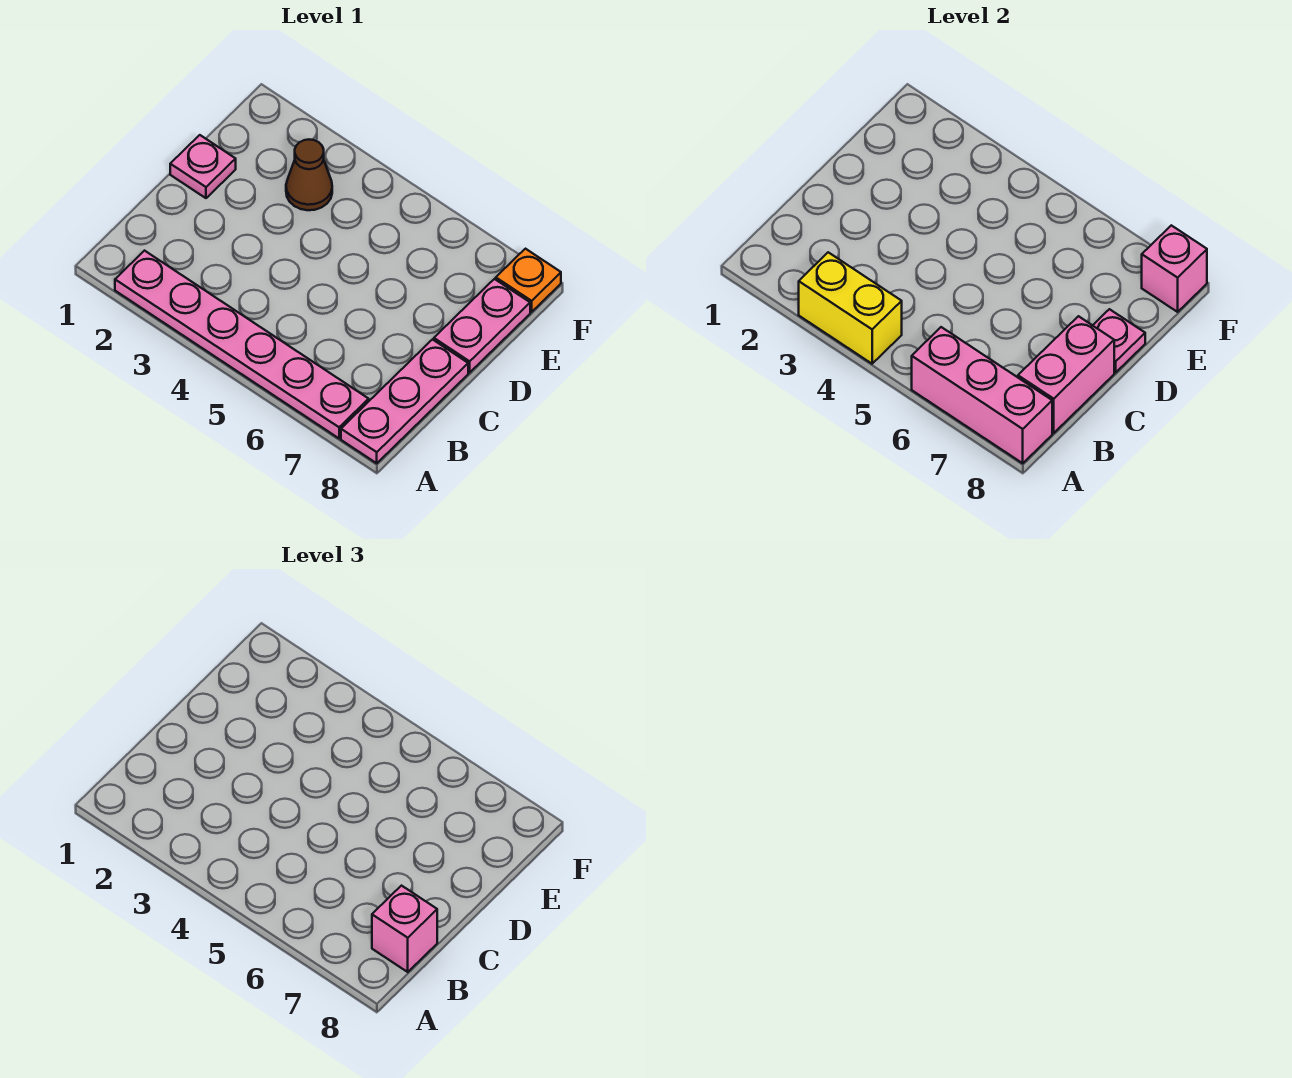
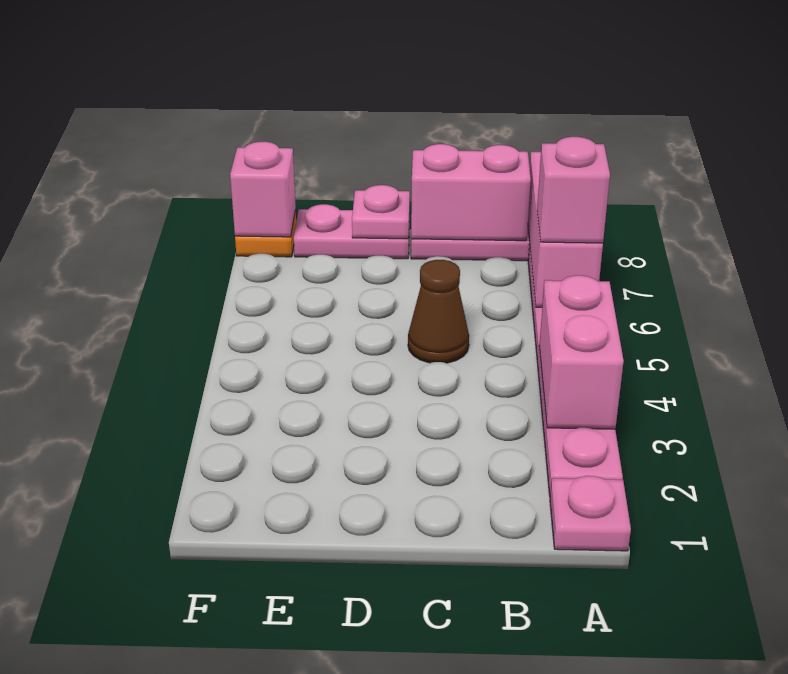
yellow brick A3:A4 level 2 -> pink brick A3:A4 level 2
pink brick B8 level 3 -> pink brick A6 level 3
pink plate D1 level 1 -> pink plate A1 level 1
brown cone E3 level 1 -> brown cone C5 level 1

